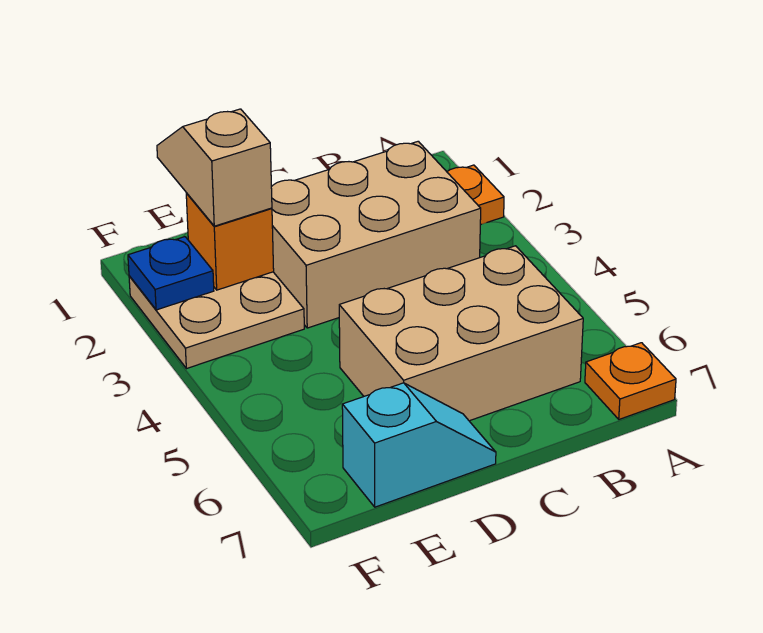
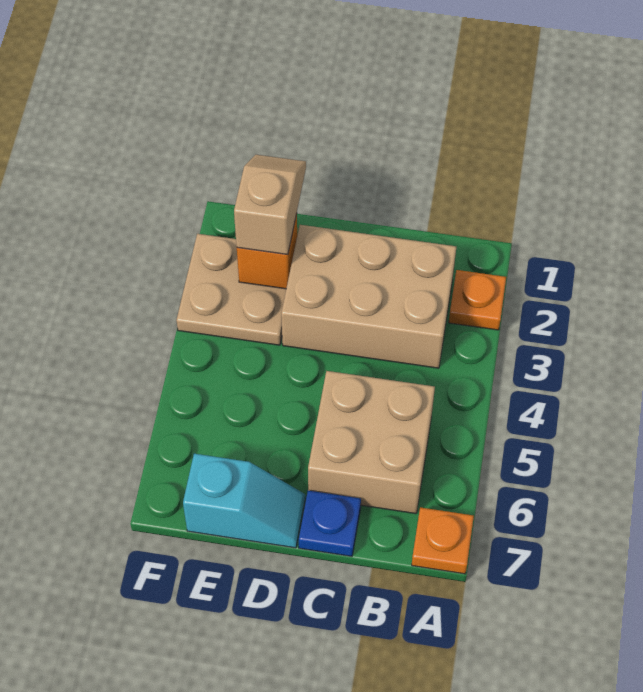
tan brick B5:D6 level 1 -> tan brick B5:C6 level 1
blue plate F2 level 2 -> blue plate C7 level 1

